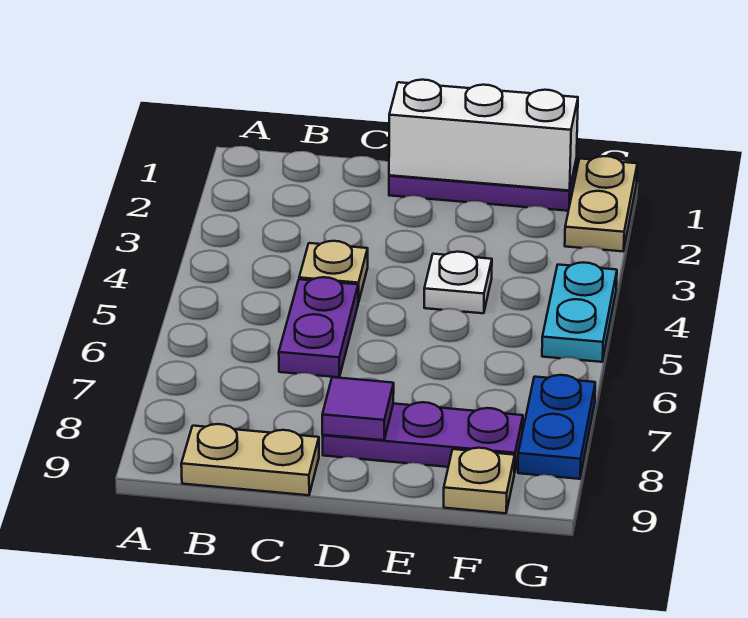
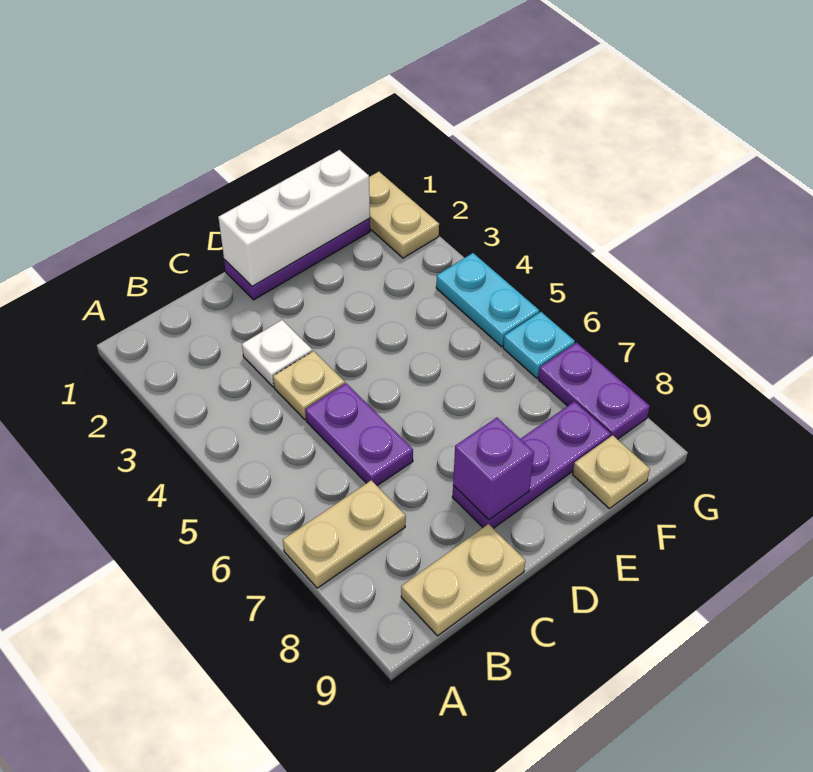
none -> tan plate A7:B7 level 1
purple tile D8 level 2 -> purple brick D8 level 2
white plate E4 level 1 -> white plate C3 level 1
none -> cyan plate G6 level 1
blue plate G7:G8 level 1 -> purple plate G7:G8 level 1

